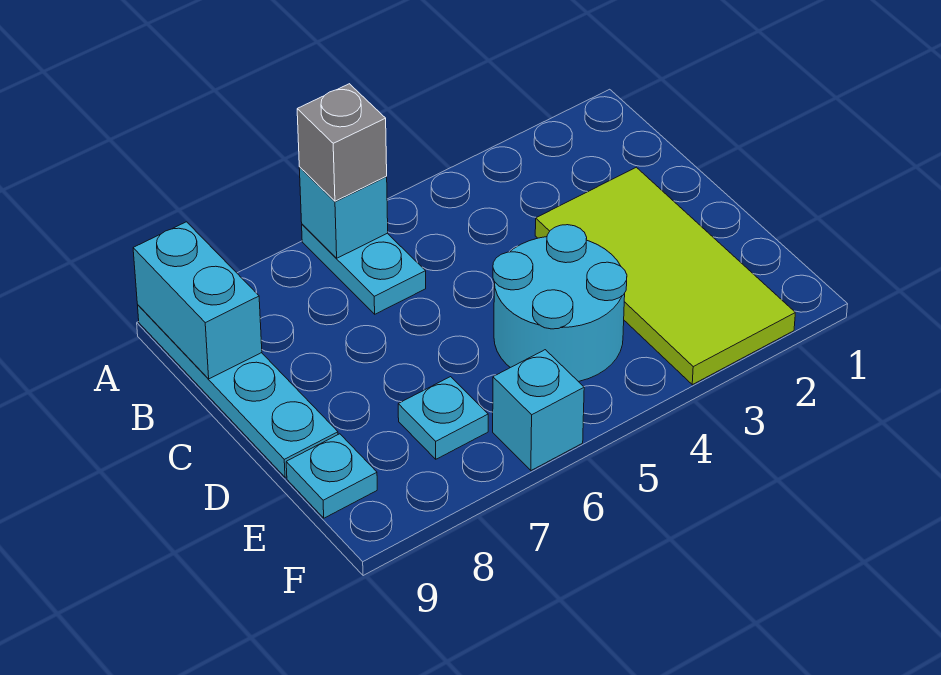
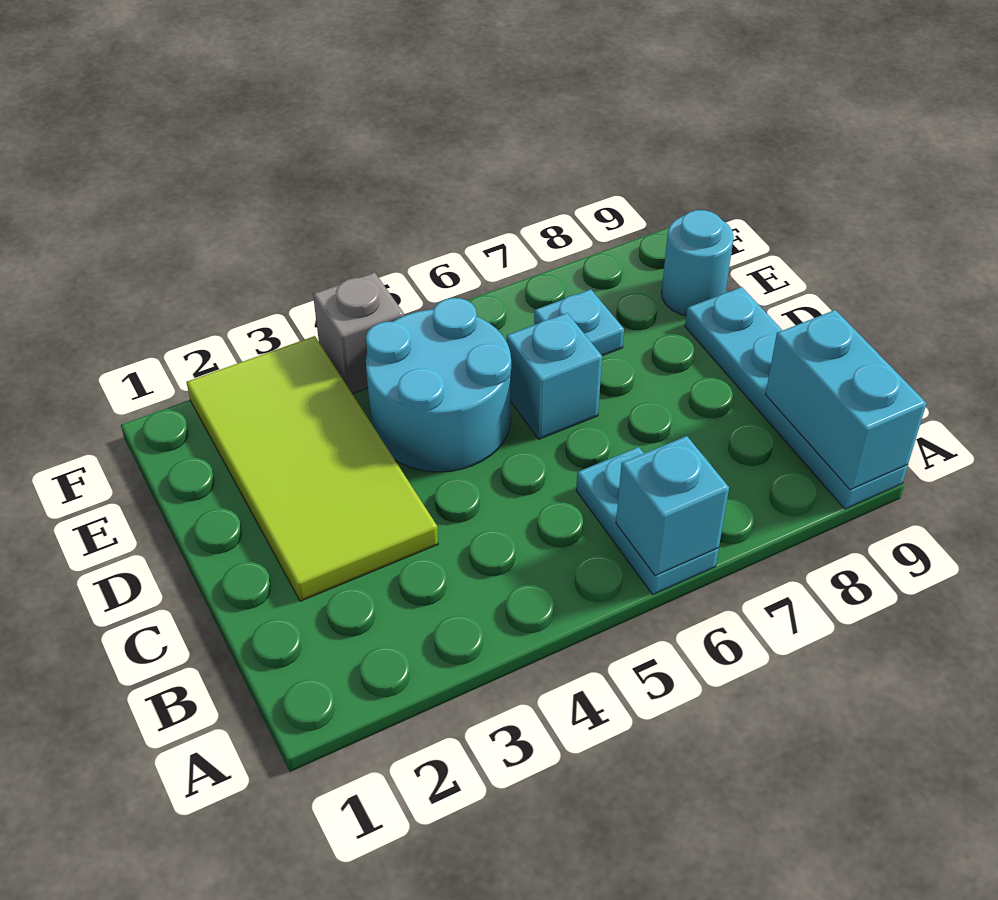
grey brick A6 level 3 -> grey brick F4 level 1
cyan plate E9 level 1 -> cyan round brick E9 level 1
cyan brick F6 level 1 -> cyan brick D6 level 1

